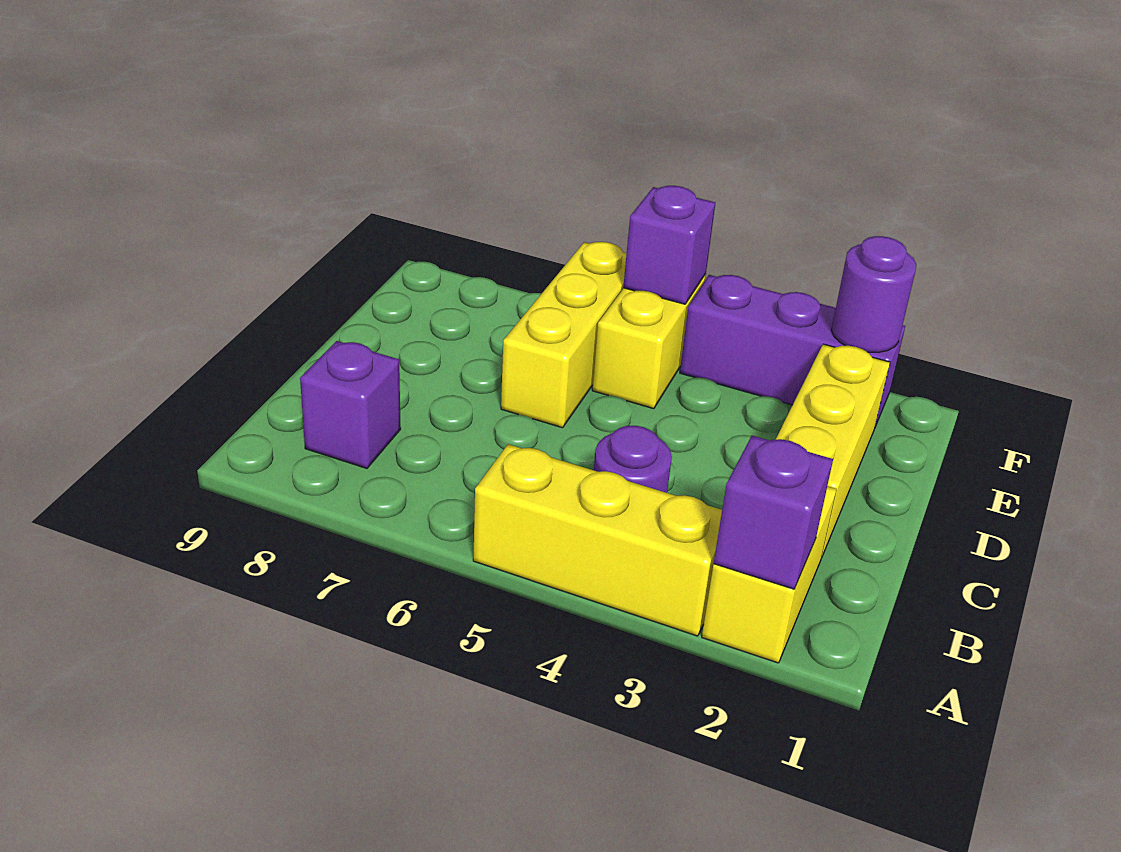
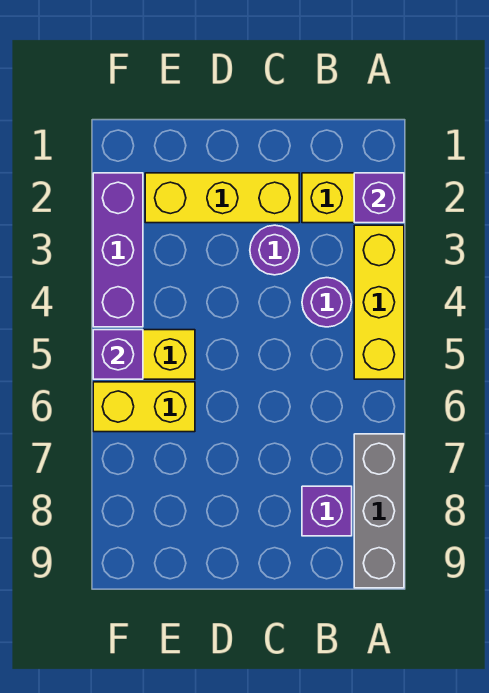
none -> grey brick A7:A9 level 1
yellow brick D6:F6 level 1 -> yellow brick E6:F6 level 1
purple round brick F2 level 2 -> purple round brick C3 level 1

